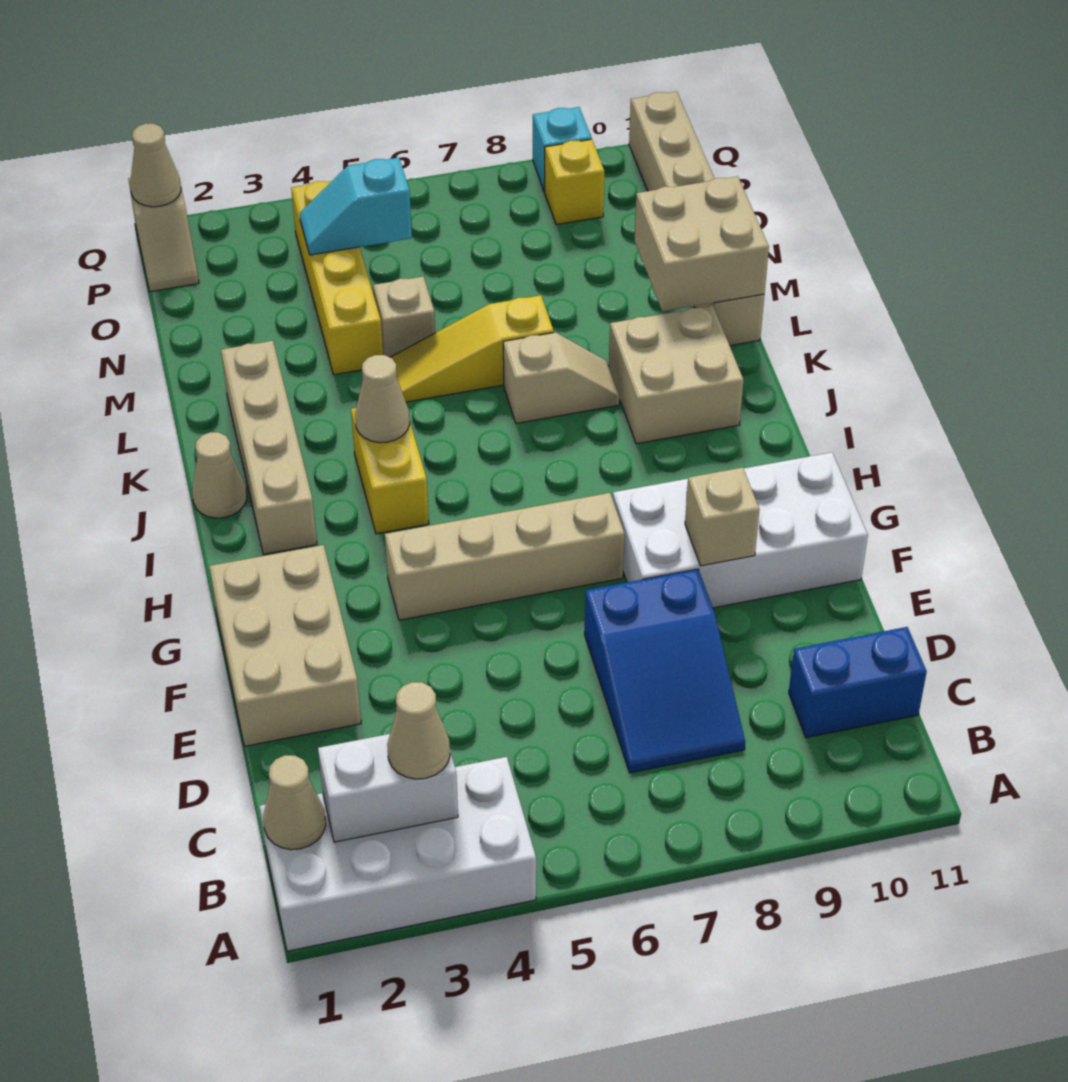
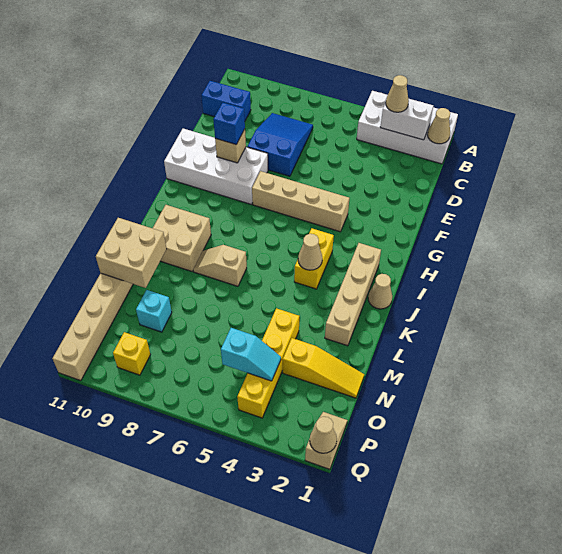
tan brick E1:G2 level 1 -> none
none -> blue brick F9 level 3
yellow slope L5:L7 level 1 top 7 -> yellow slope N1:N3 level 1 top 3
tan brick M5 level 1 -> none
cyan brick Q9 level 1 -> cyan brick N9 level 1

